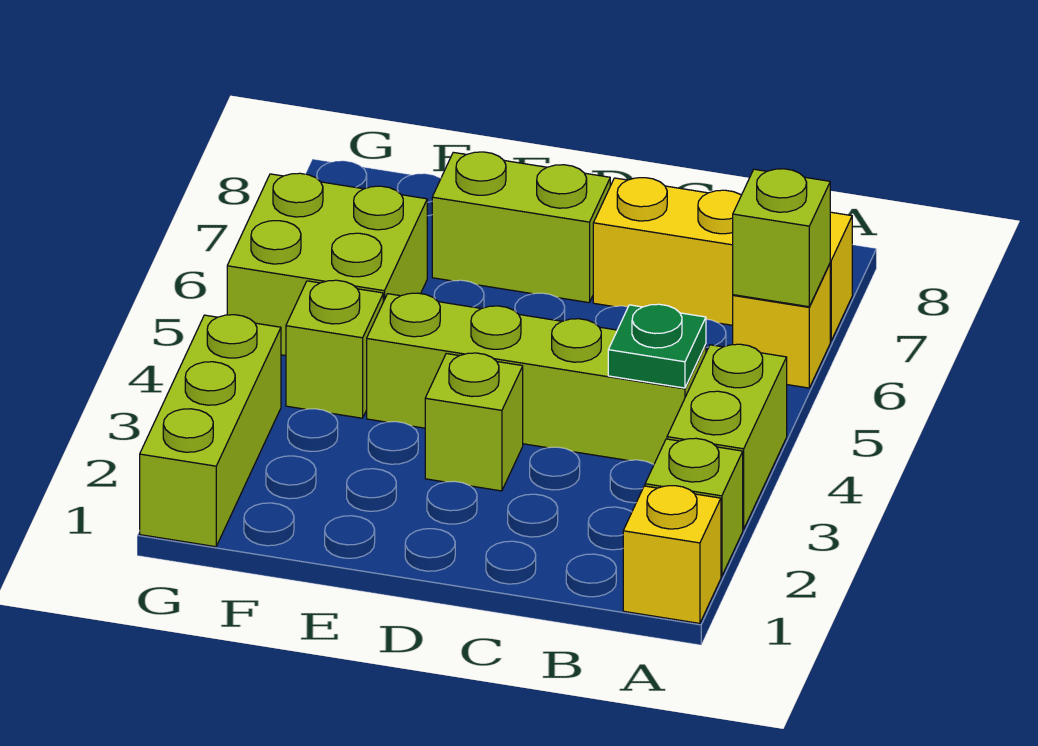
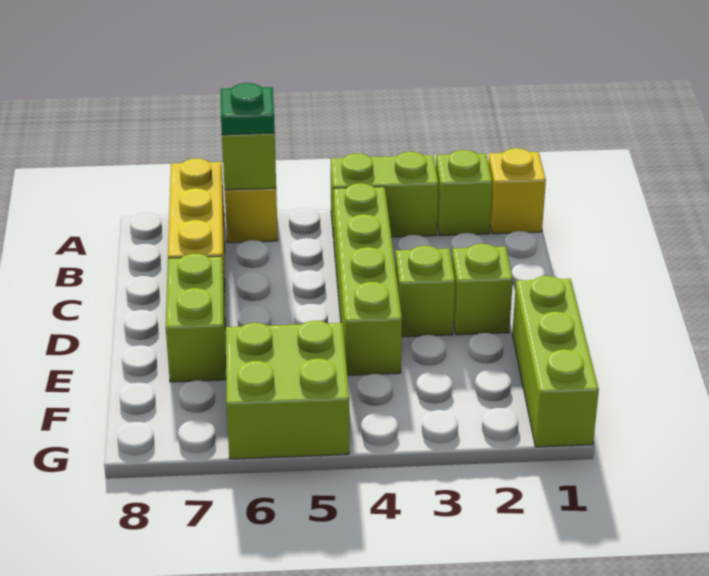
green plate B4 level 2 -> green plate A6 level 3
lime brick F4 level 1 -> lime brick D2 level 1
lime brick G1:G3 level 1 -> lime brick E1:G1 level 1

